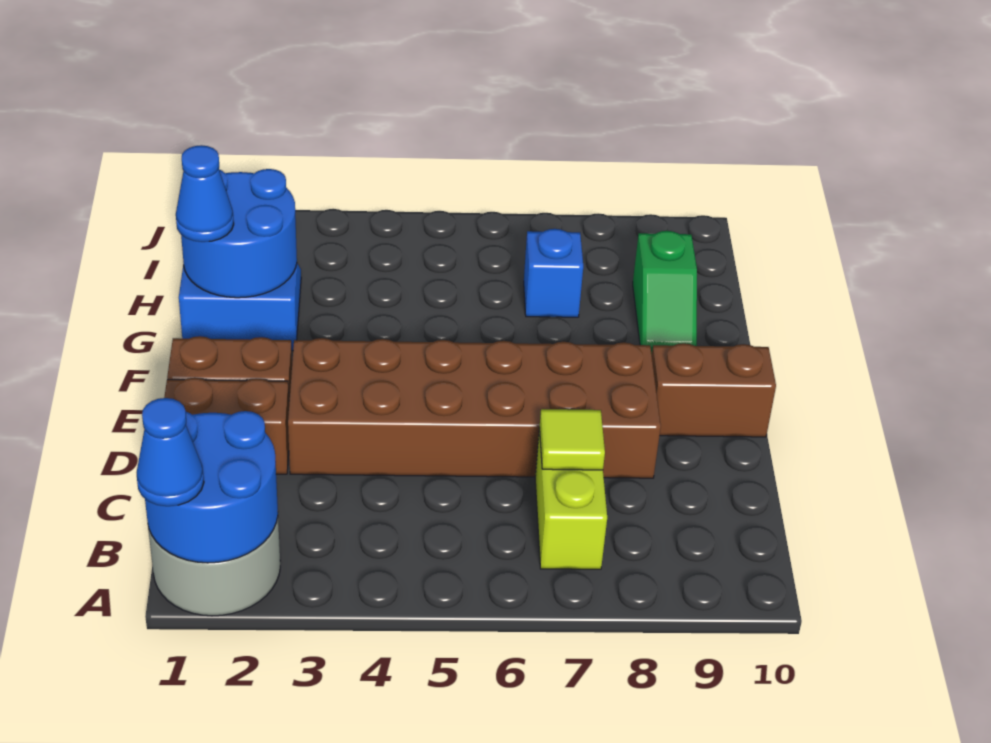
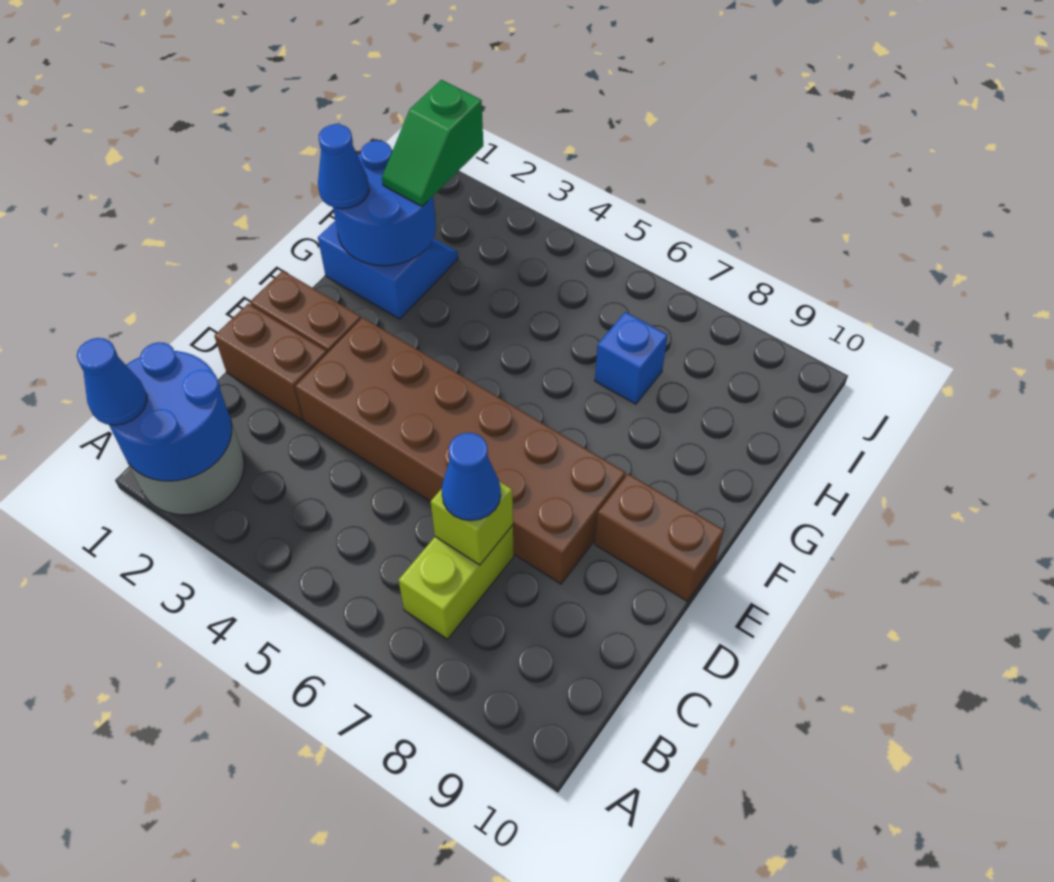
lime tile C7 level 2 -> lime brick C7 level 2
none -> blue cone C7 level 3
green slope G9:H9 level 1 top H -> green slope H2:I2 level 3 top I

